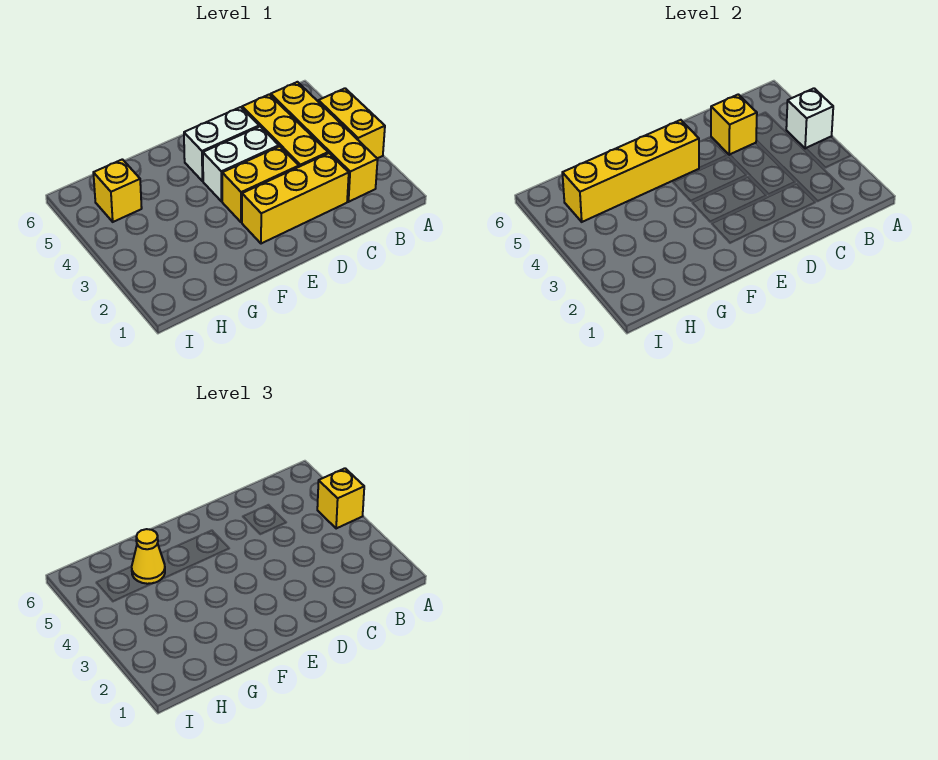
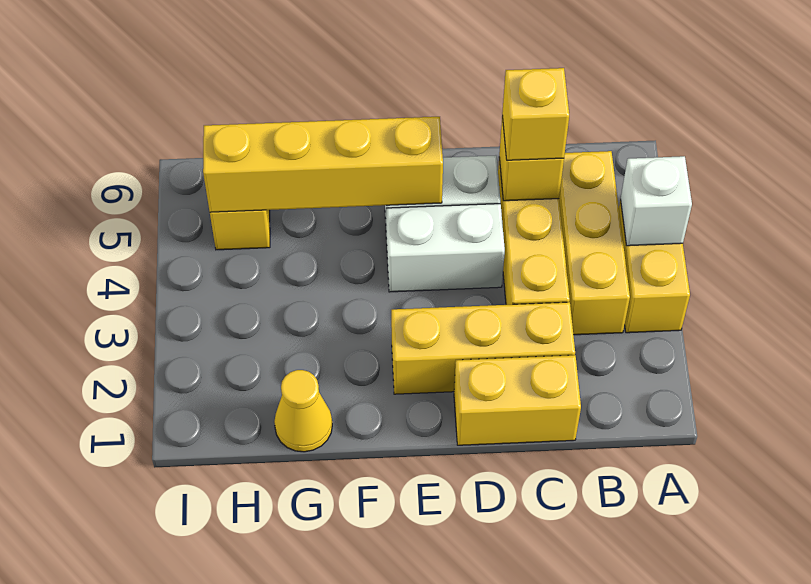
yellow brick A4 level 3 -> yellow brick C5 level 3
yellow brick B2:B5 level 1 -> yellow brick B3:B5 level 1
yellow brick D3:E3 level 1 -> yellow brick C1:D1 level 1
yellow cone G5 level 3 -> yellow cone G1 level 1

